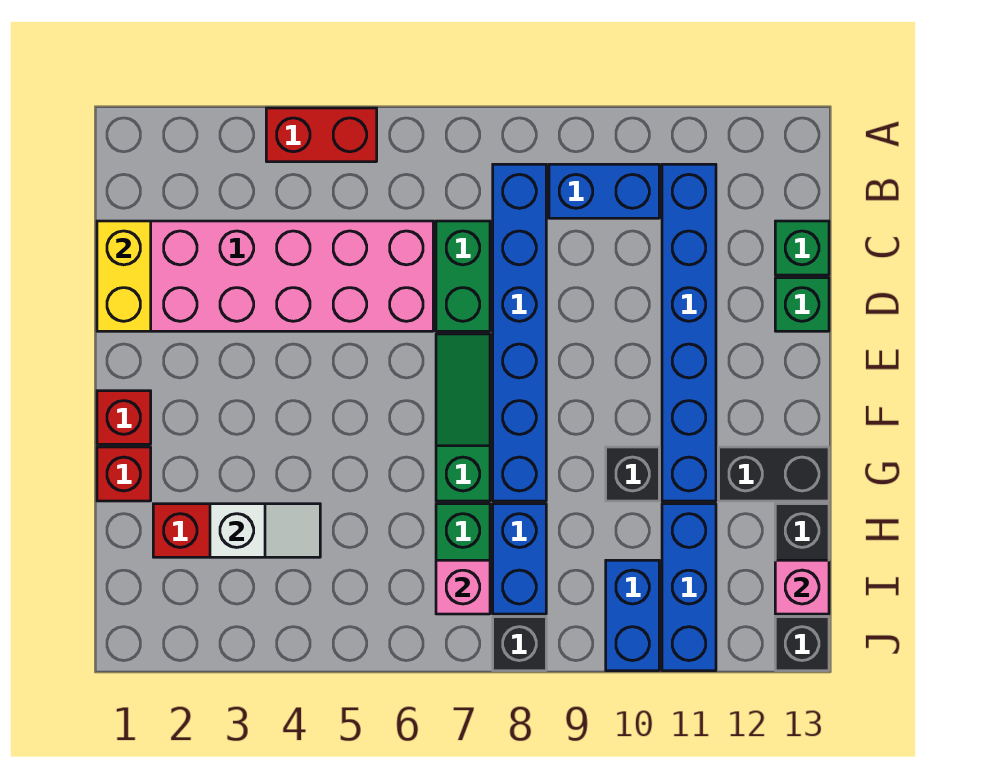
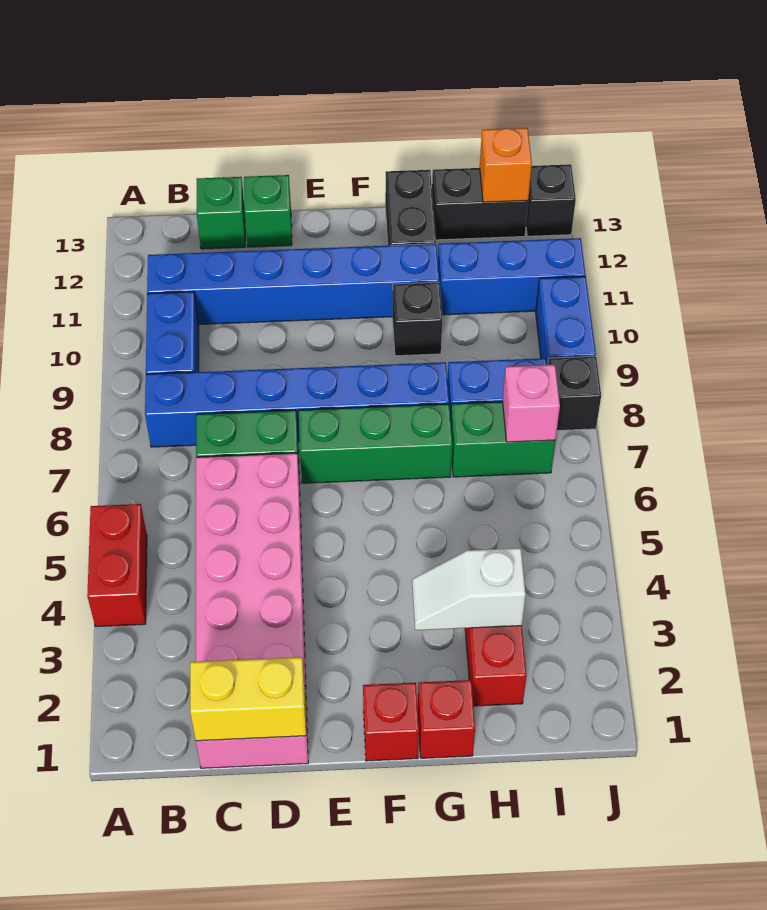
green slope E7:G7 level 1 top G -> green brick E7:G7 level 1
white slope H3:H4 level 2 top 3 -> white slope G3:H3 level 2 top H
blue brick I10:J10 level 1 -> blue brick J9:J10 level 1
pink brick I13 level 2 -> orange brick I13 level 2

